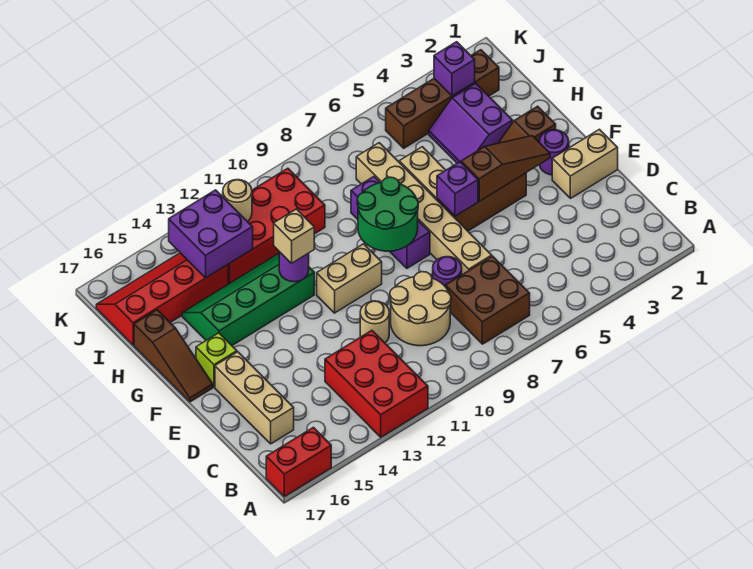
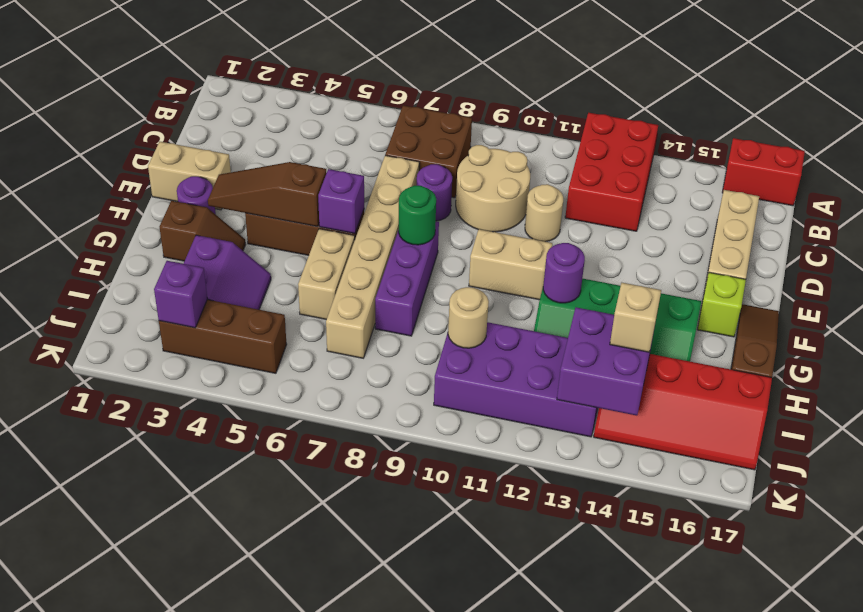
green round brick F8:G9 level 2 -> green round brick F8 level 2
tan brick G12 level 3 -> tan brick I14 level 3
red brick I10:J13 level 1 -> purple brick I10:J13 level 1
brown brick J2:J5 level 1 -> brown brick J3:J5 level 1
tan round brick J12 level 2 -> tan round brick I10 level 2

